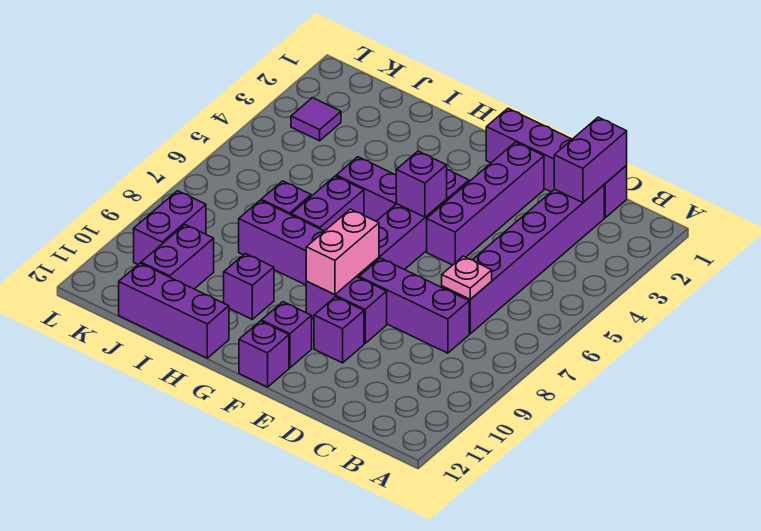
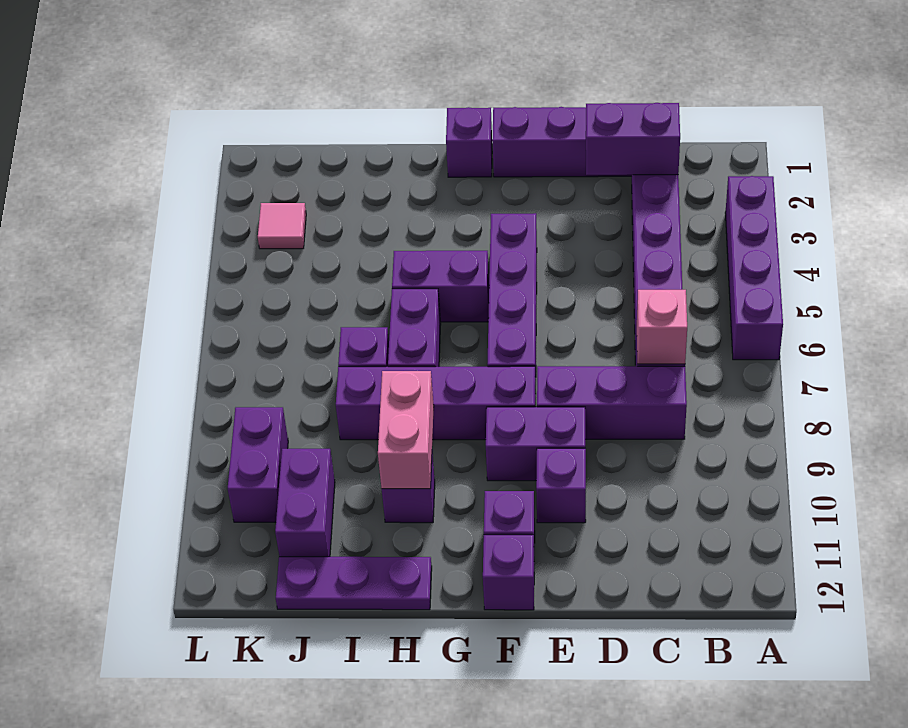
purple brick C1:C2 level 2 -> purple brick C2:D2 level 2
pink plate C7 level 2 -> pink brick C7 level 2
purple brick E2:E5 level 1 -> purple brick A3:A6 level 1
purple brick F5 level 2 -> purple brick G1 level 1
pink brick F8:F9 level 2 -> pink brick H9:H10 level 2
purple brick H12:J12 level 1 -> purple plate H12:J12 level 1
purple tile K3 level 1 -> pink tile K3 level 1

